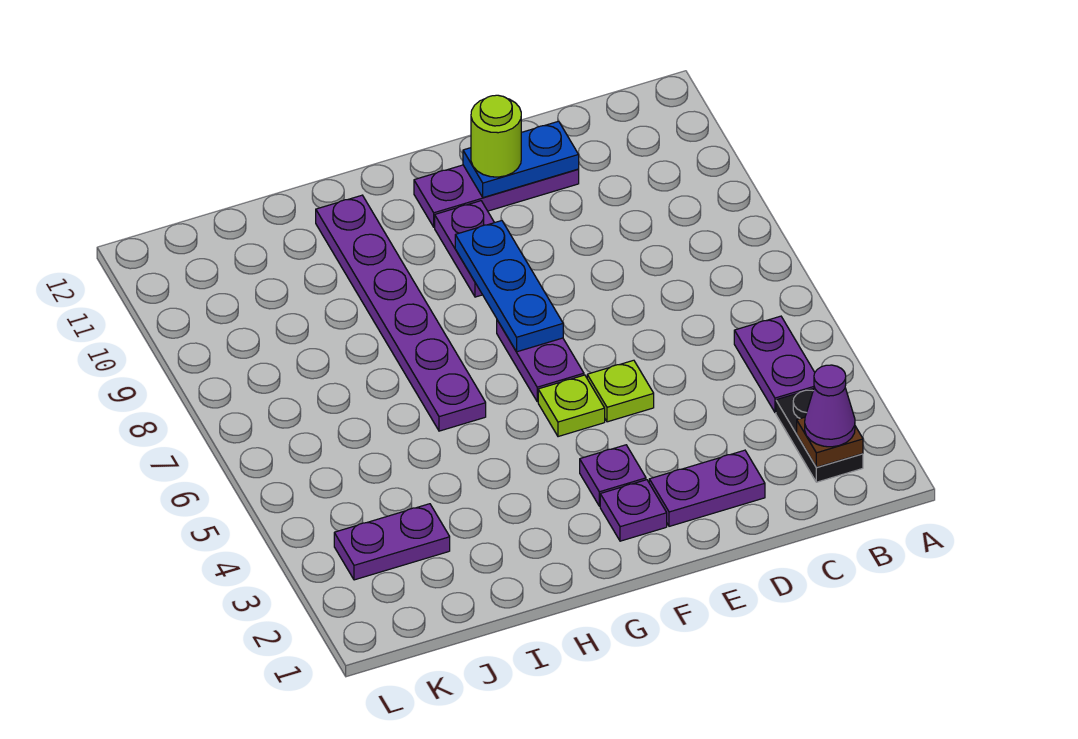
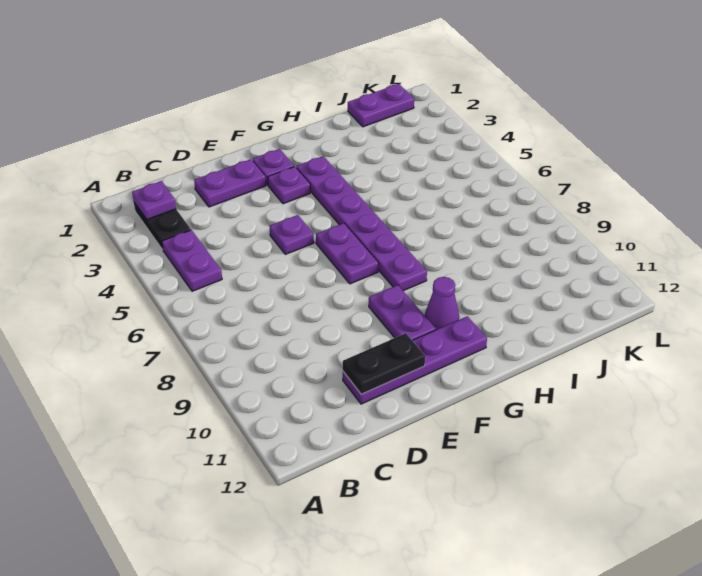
brown plate B2 level 2 -> purple plate B2 level 2
purple cone B2 level 3 -> purple cone G10 level 1
purple plate D11:F11 level 1 -> purple plate D11:G11 level 1
blue plate D11:E11 level 2 -> black plate D11:E11 level 2
lime plate E5 level 1 -> purple plate E5 level 1
lime round brick E11 level 3 -> none
lime plate F5 level 1 -> none
blue plate F7:F9 level 2 -> none
purple plate H6:H11 level 1 -> purple plate G3:G8 level 1
purple plate J3:K3 level 1 -> purple plate J1:K1 level 1

